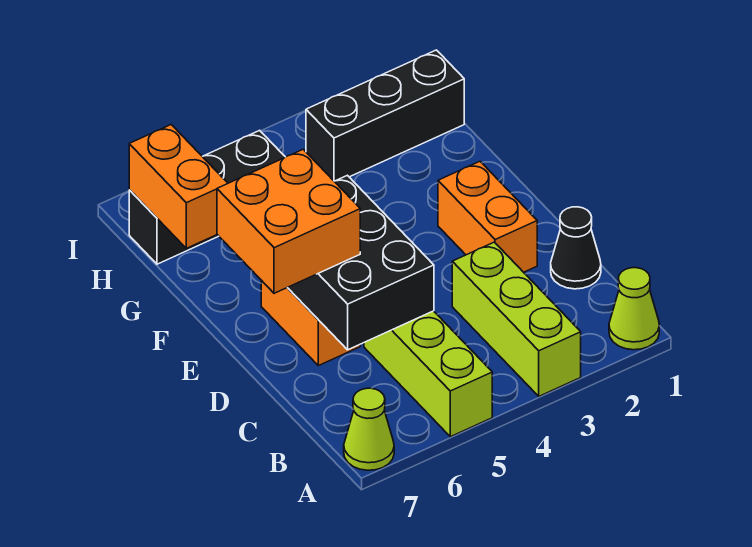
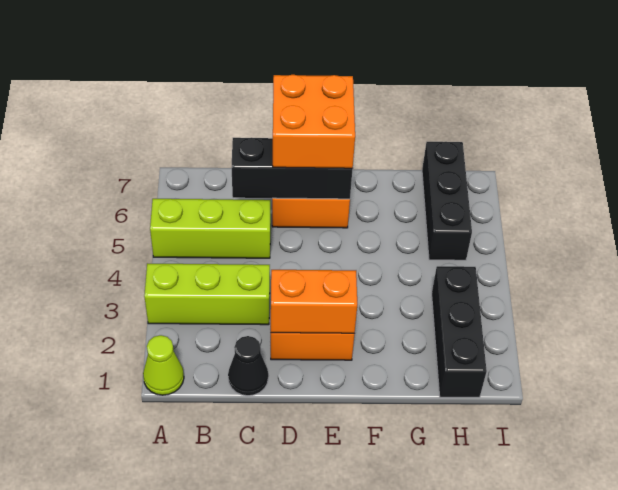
lime cone A7 level 1 -> none
black brick C5:E6 level 2 -> black brick C6:E6 level 2
orange brick G7:H7 level 2 -> orange brick D2:E2 level 2

